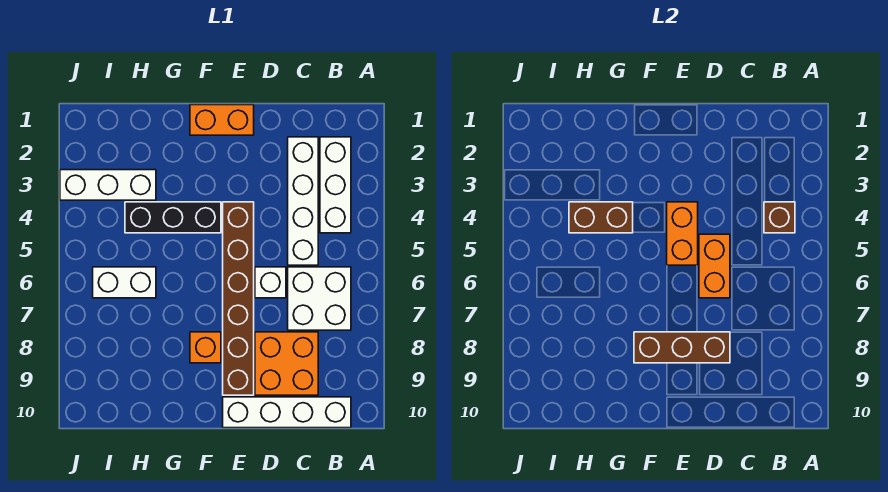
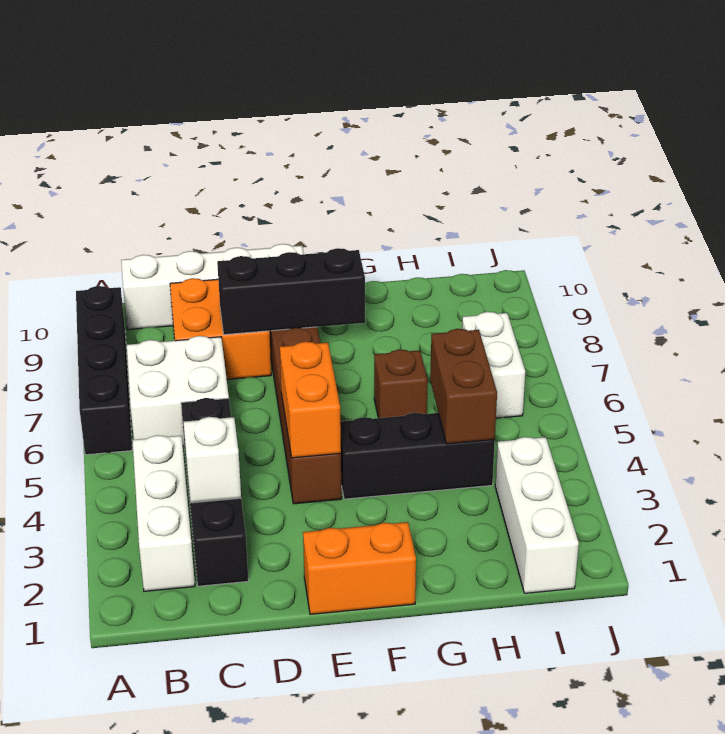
none -> black brick A6:A9 level 1
brown brick B4 level 2 -> brown brick G6 level 1
white brick C2:C5 level 1 -> black brick C2:C5 level 1
orange brick D5:D6 level 2 -> none
white brick D6 level 1 -> white brick C3 level 2
brown brick D8:F8 level 2 -> black brick D8:F8 level 2
orange brick F8 level 1 -> none
brown brick G4:H4 level 2 -> brown brick H4:H5 level 2
white brick H3:J3 level 1 -> white brick I1:I3 level 1
white brick H6:I6 level 1 -> white brick I6:I7 level 1

